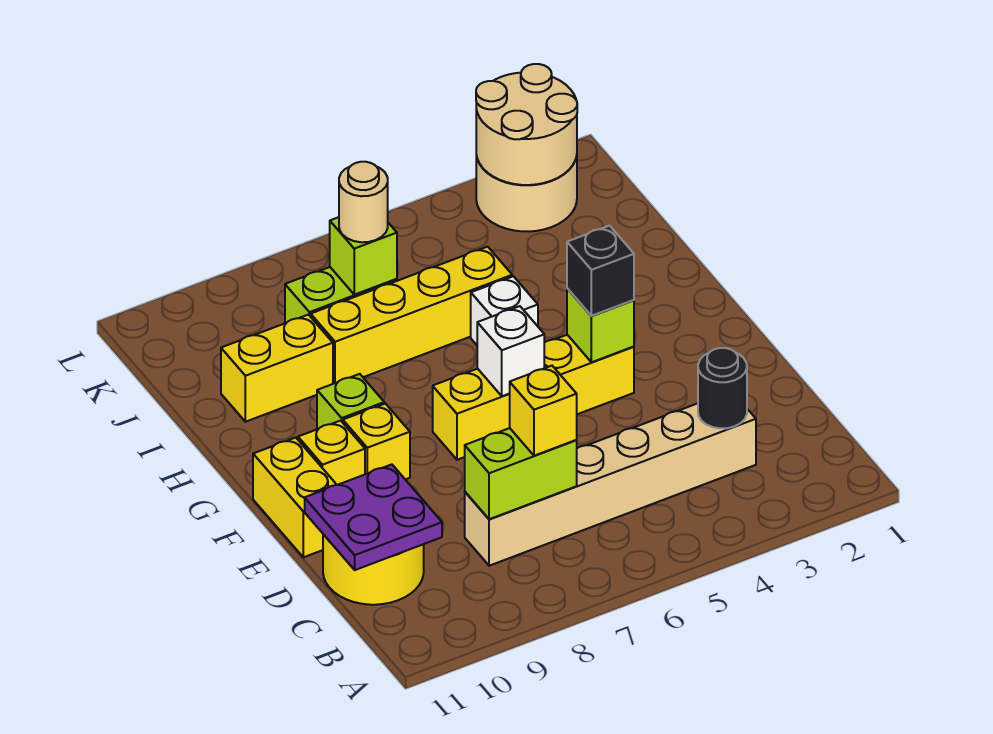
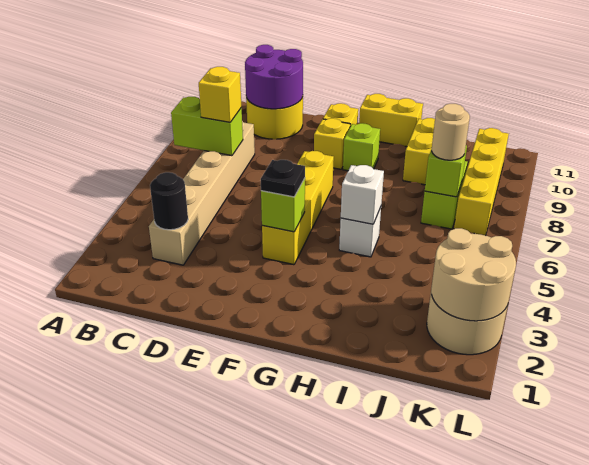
lime brick C7:C8 level 2 -> lime brick B7:C7 level 2
purple plate C10:D11 level 2 -> purple round brick C10:D11 level 2
yellow brick E11:F11 level 1 -> yellow brick G11:H11 level 1
black brick F4 level 3 -> black plate F4 level 3
white brick F6 level 2 -> white brick H5 level 2
yellow brick I5:I8 level 1 -> yellow brick K7:K10 level 1

